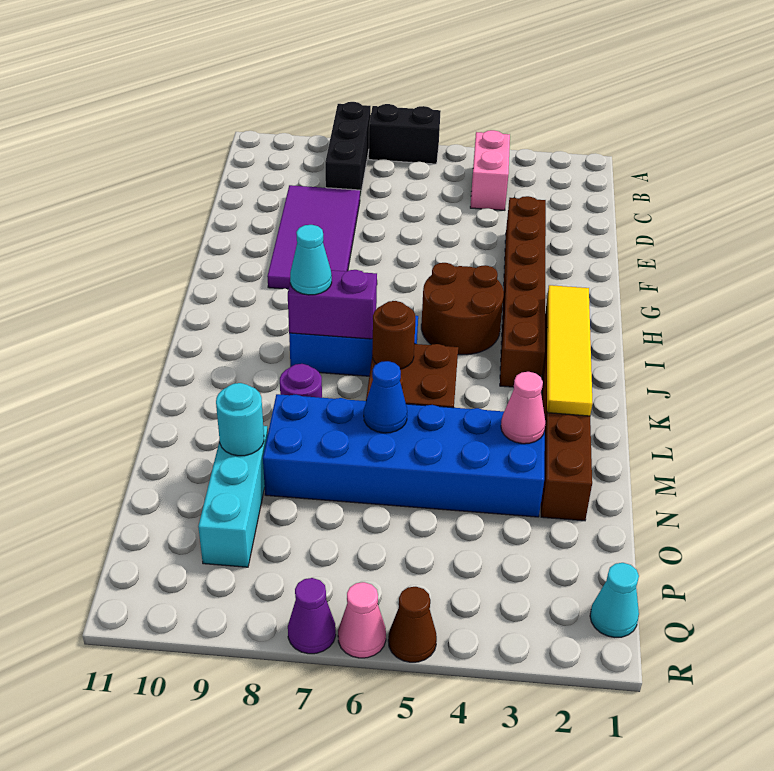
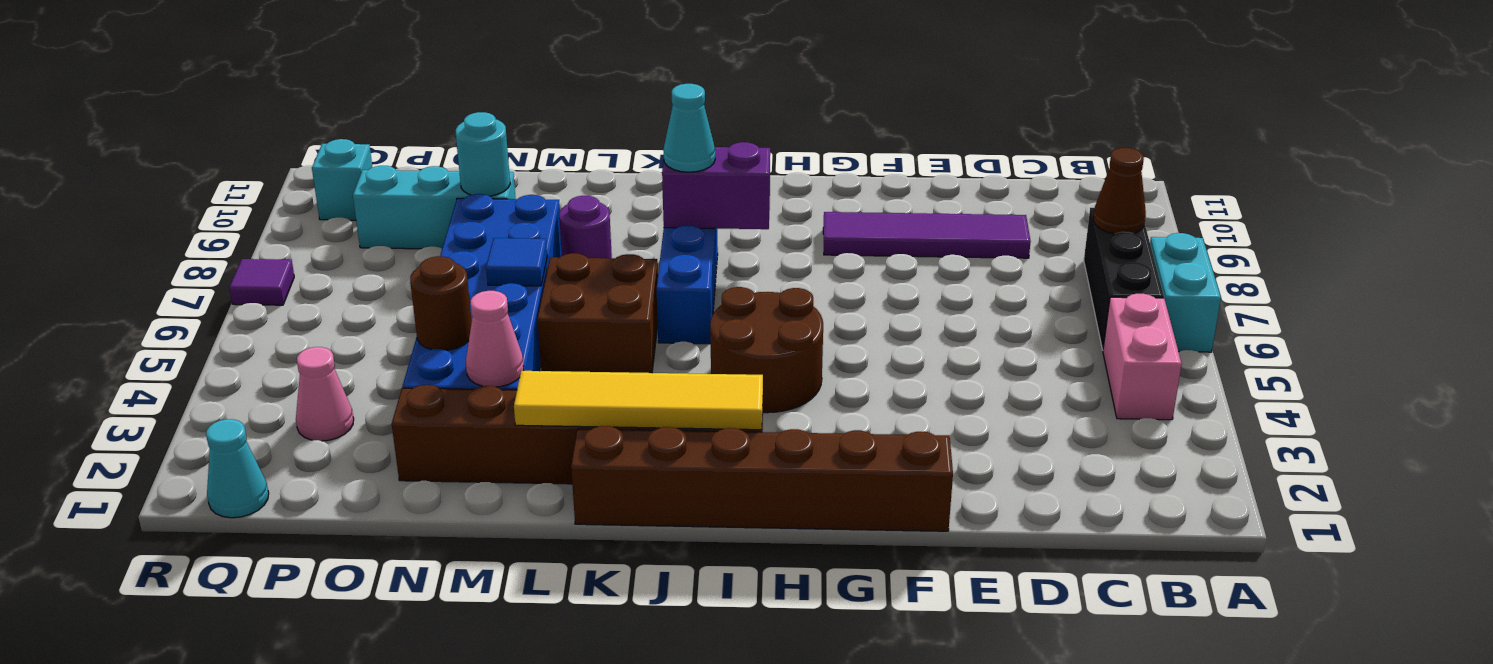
black brick A6:A7 level 1 -> cyan brick A6:A7 level 1
black brick A8:C8 level 1 -> black brick B6:B8 level 1
pink brick B4:C4 level 1 -> pink brick B4:B5 level 1
purple tile D8:G9 level 1 -> purple tile D9:G9 level 1
brown brick E3:J3 level 1 -> brown brick F1:K1 level 1
purple brick J7:J8 level 2 -> purple brick I8:J8 level 2
brown round brick K6 level 2 -> brown round brick N4 level 2
blue cone M6 level 2 -> blue tile M6 level 2
none -> cyan brick Q10 level 1
brown cone R5 level 1 -> brown cone B8 level 2
pink cone R6 level 1 -> pink cone P3 level 1
purple cone R7 level 1 -> purple tile R7 level 1

